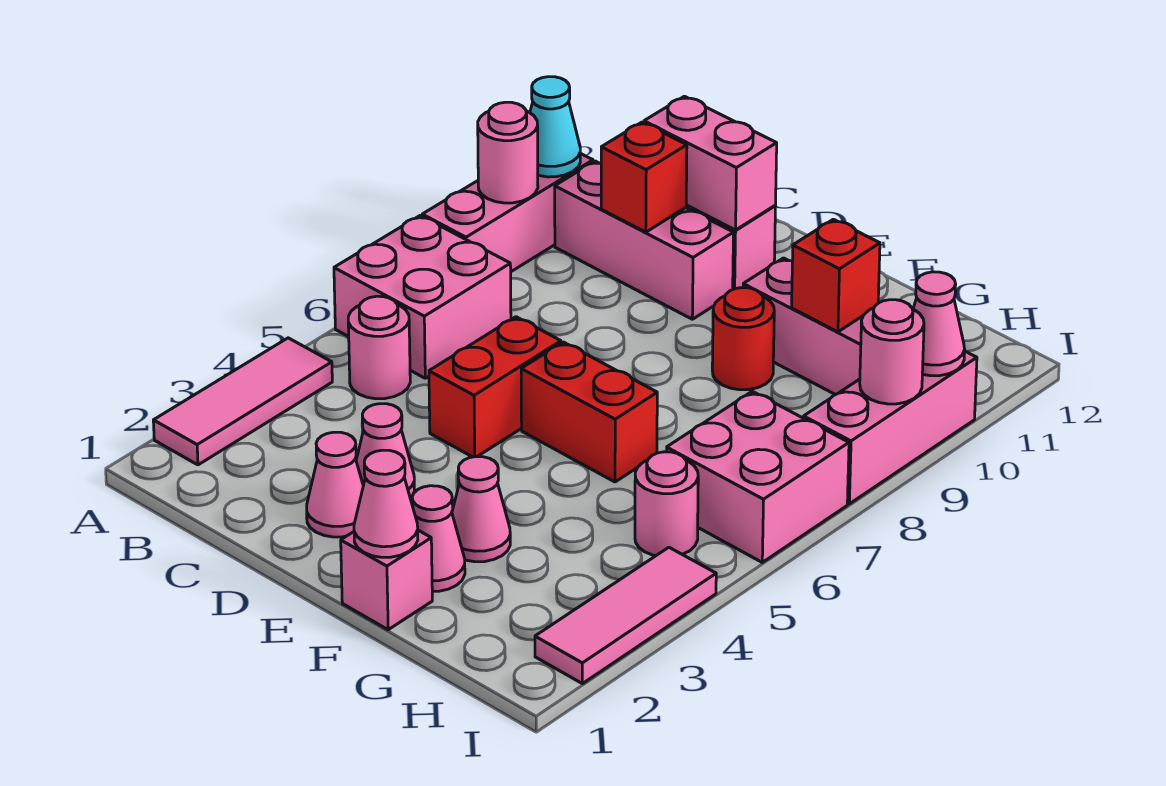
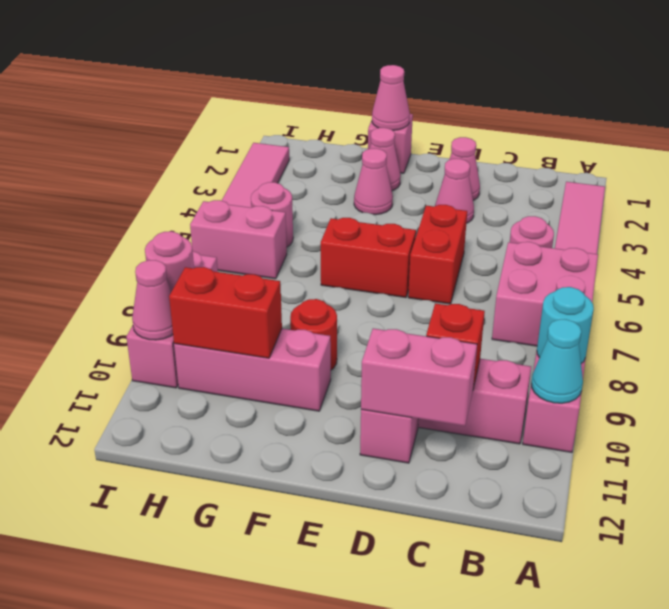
pink round brick A9 level 2 -> cyan round brick A9 level 2
red brick G10 level 2 -> red brick G10:H10 level 2
pink brick H6:I7 level 1 -> pink brick H6:I6 level 1

